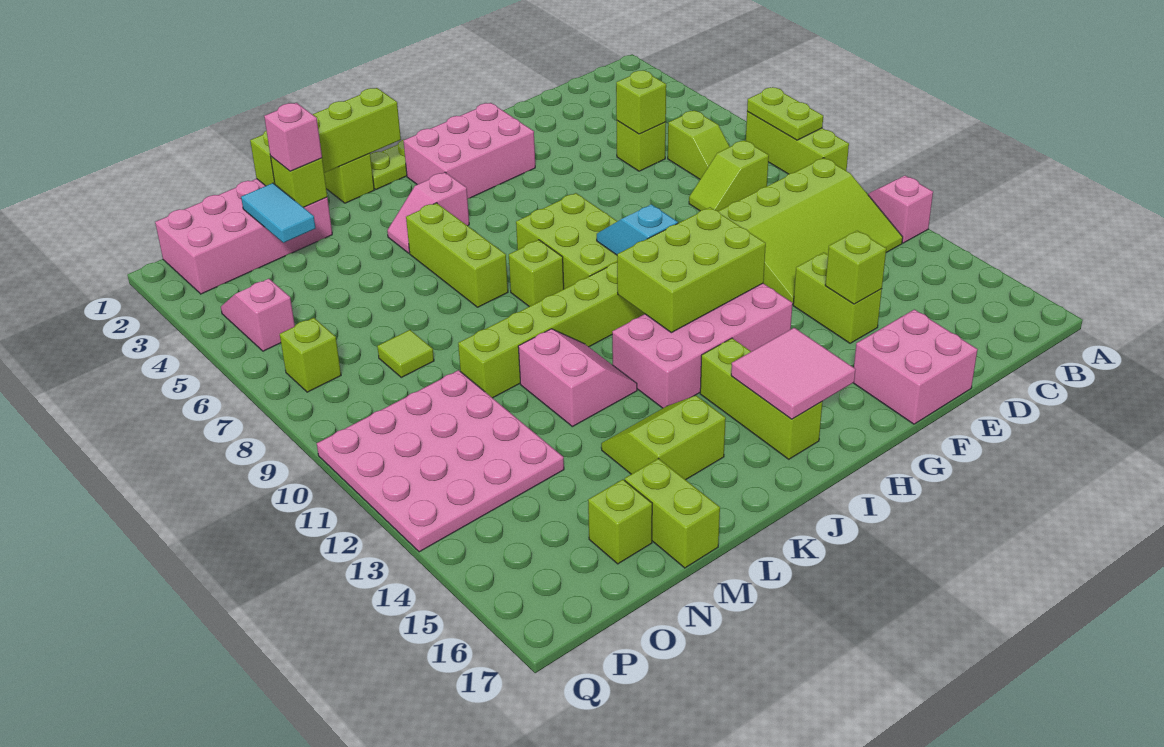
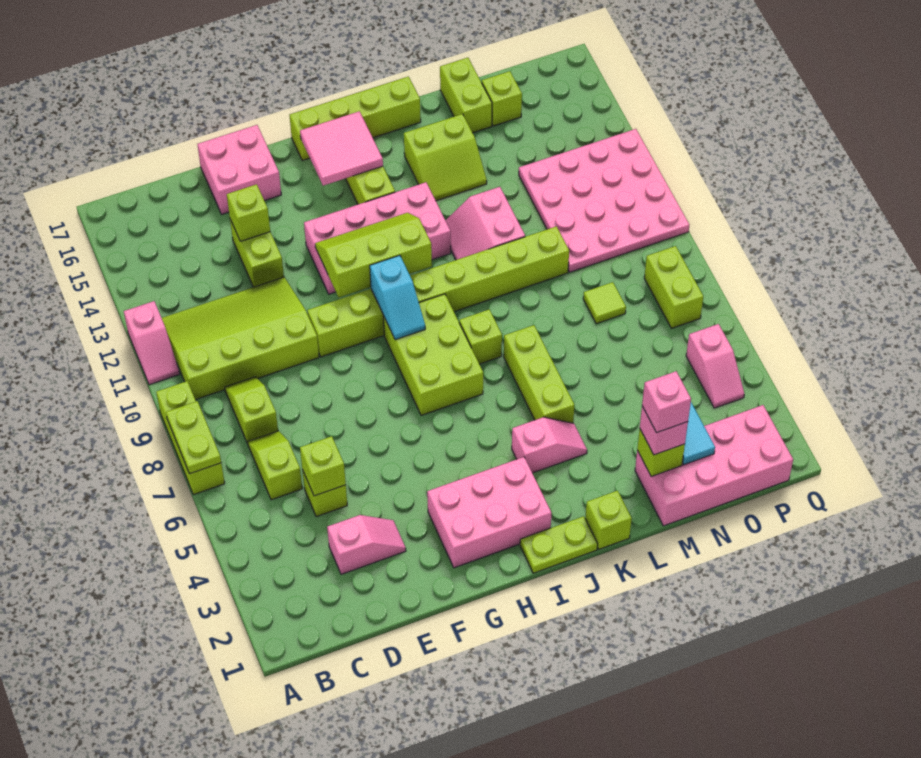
lime slope C8:D8 level 1 top C -> lime slope C8:C9 level 1 top 8
none -> pink slope D3:E3 level 1 top D
lime brick G11:I12 level 2 -> lime slope G11:I12 level 2 top 11
lime brick J1:M1 level 2 -> lime brick H17:K17 level 1
none -> pink brick M2 level 4
lime brick P7 level 1 -> lime brick P7:P8 level 1

